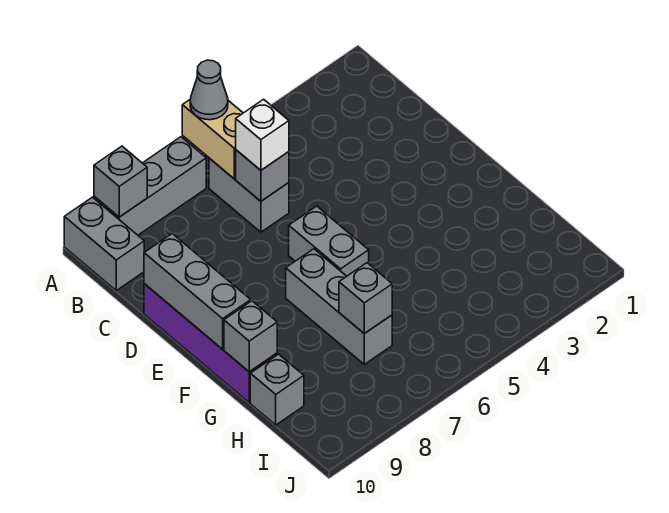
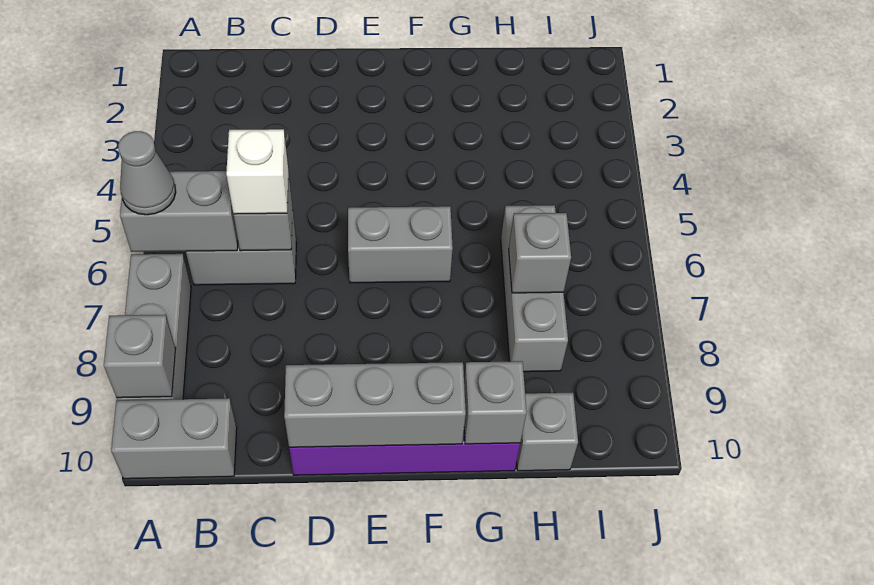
tan brick A6:B6 level 2 -> grey brick A6:B6 level 2
grey brick F7:H7 level 1 -> grey brick H6:H8 level 1

